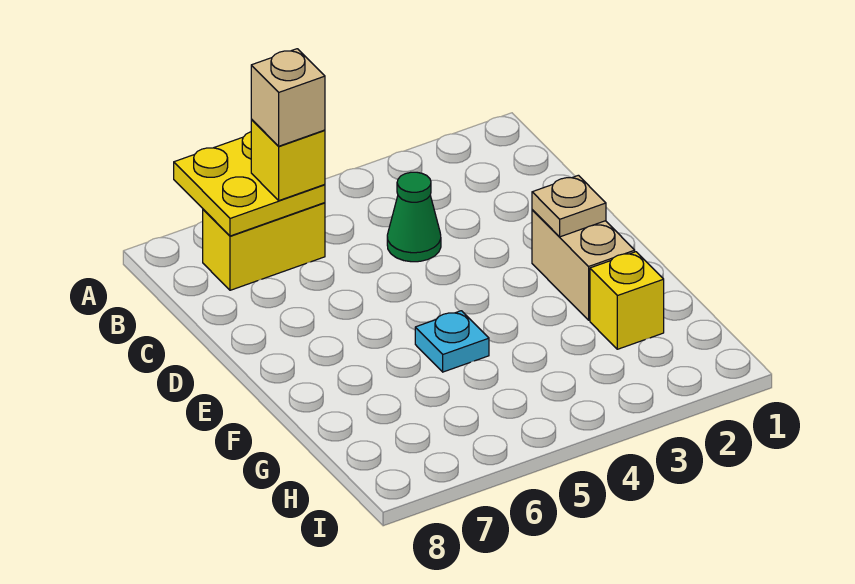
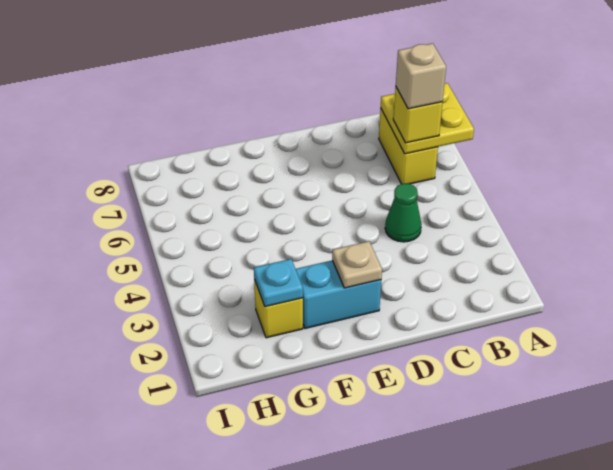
tan brick E2:F2 level 1 -> cyan brick E2:F2 level 1
cyan plate F5 level 1 -> cyan plate G2 level 2

